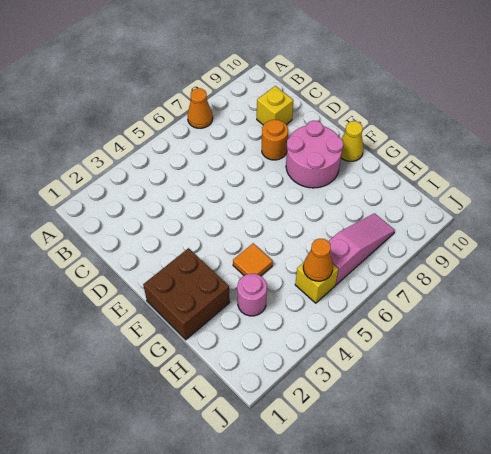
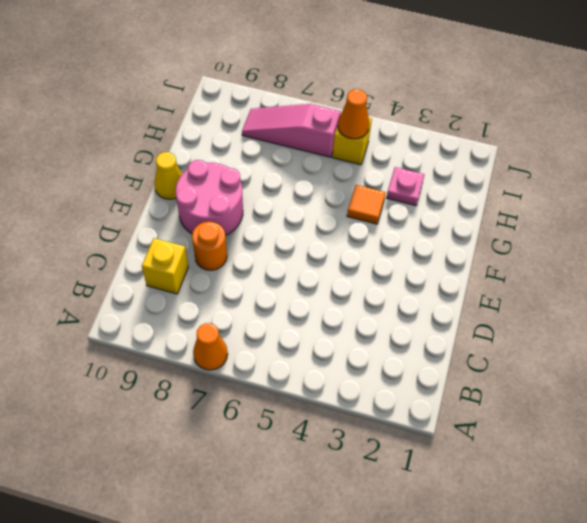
brown brick F1:G2 level 1 -> none
pink round brick H3 level 1 -> pink plate H3 level 1

